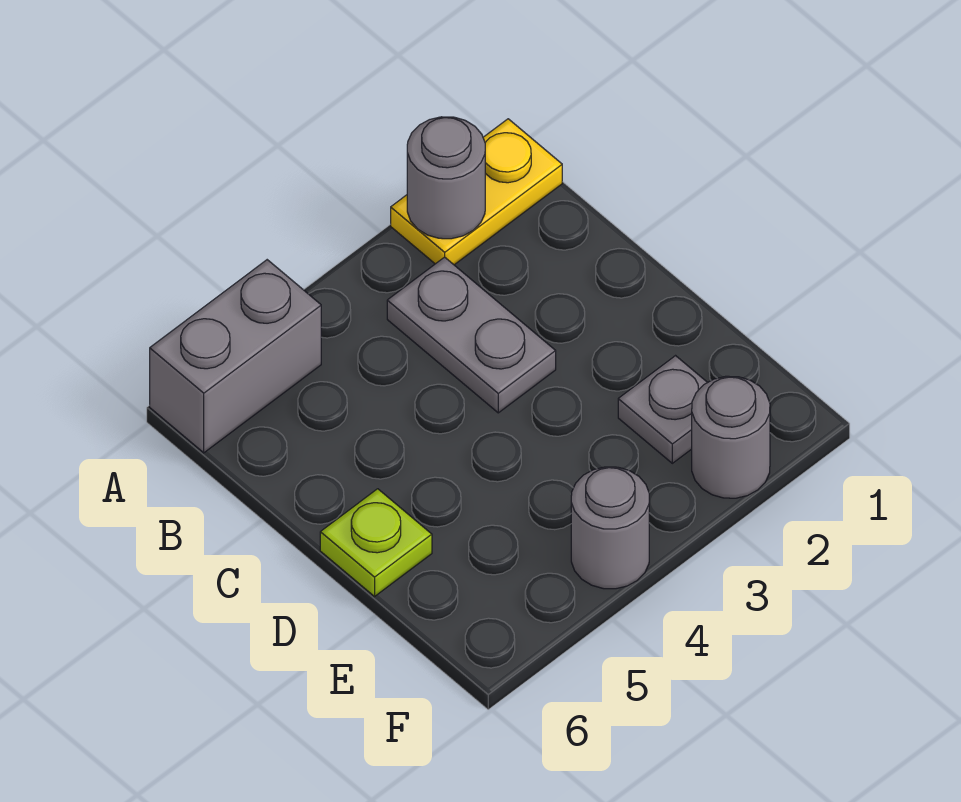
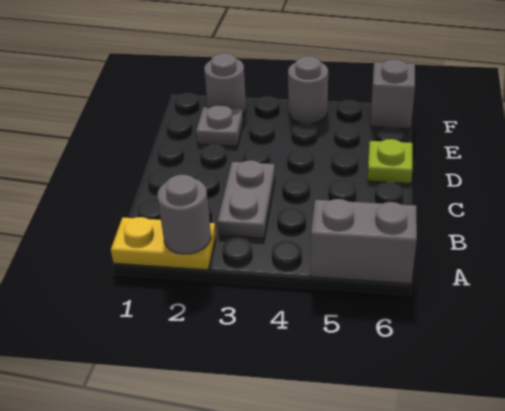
none -> grey brick F6 level 1

